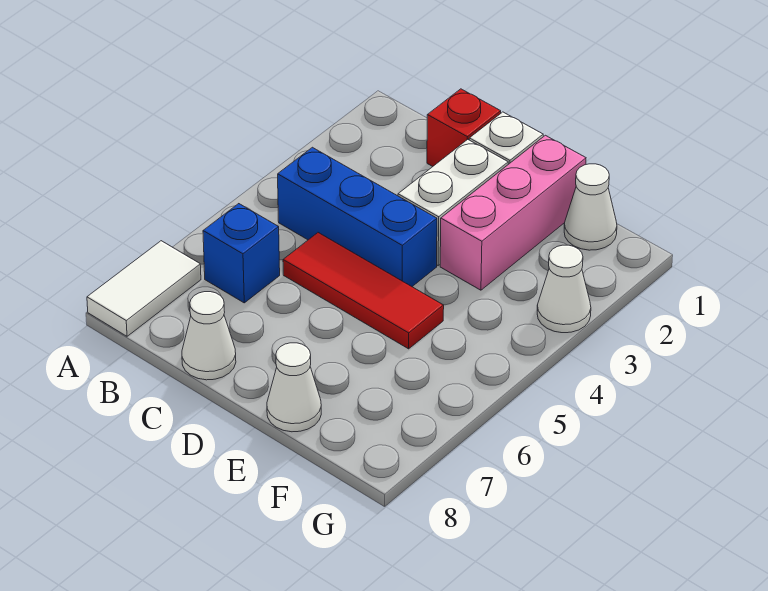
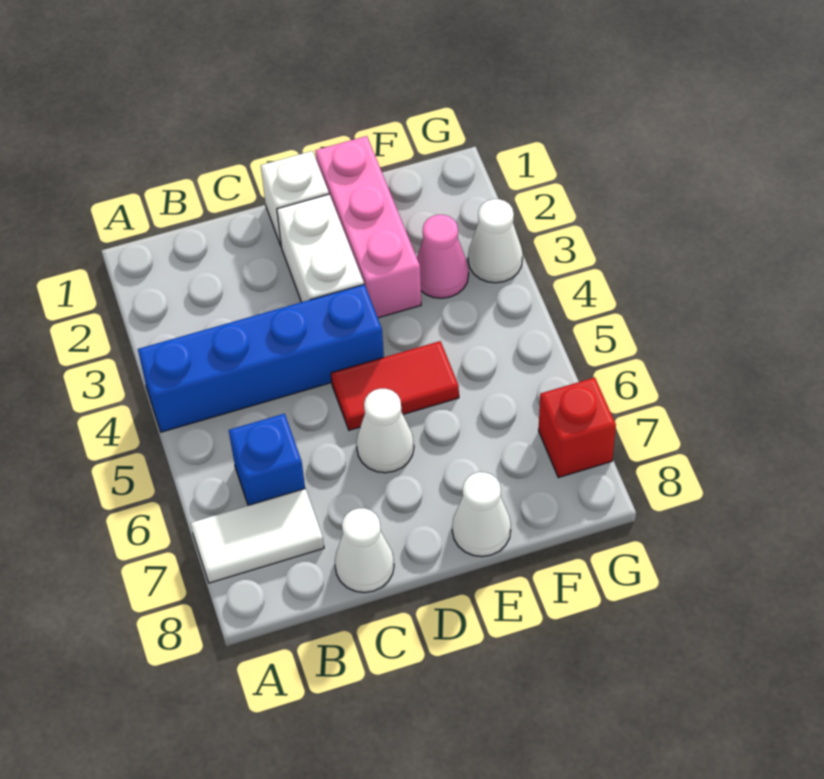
white tile A7:A8 level 1 -> white tile A7:B7 level 1
blue brick B4:D4 level 1 -> blue brick A4:D4 level 1
red brick C1 level 1 -> red brick G7 level 1
red tile C5:E5 level 1 -> red tile D5:E5 level 1
white cone F1 level 1 -> white cone D6 level 1
none -> pink cone F3 level 1

